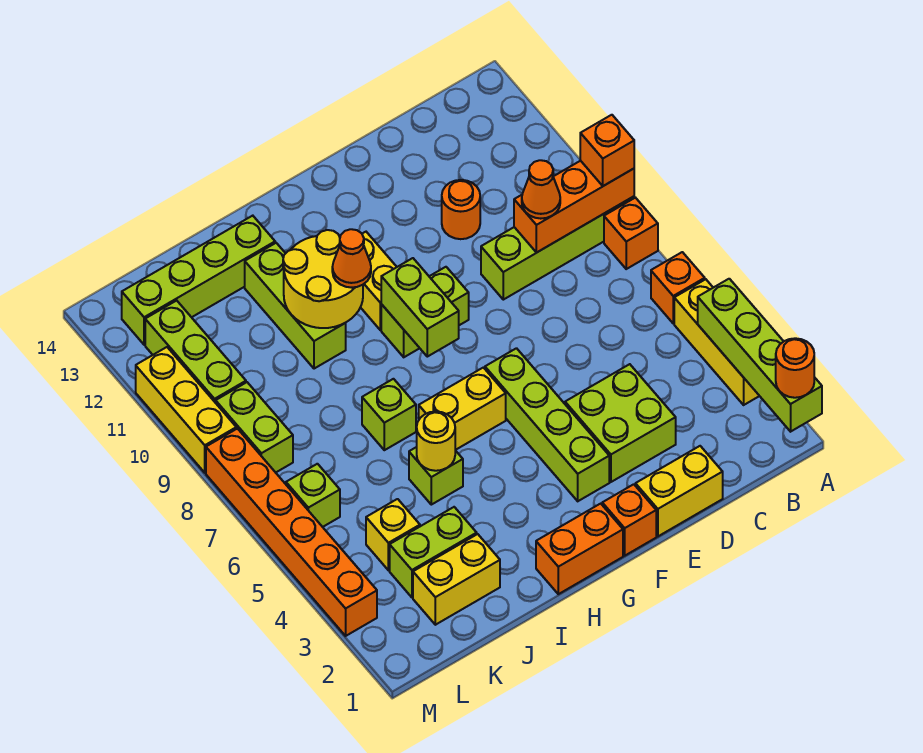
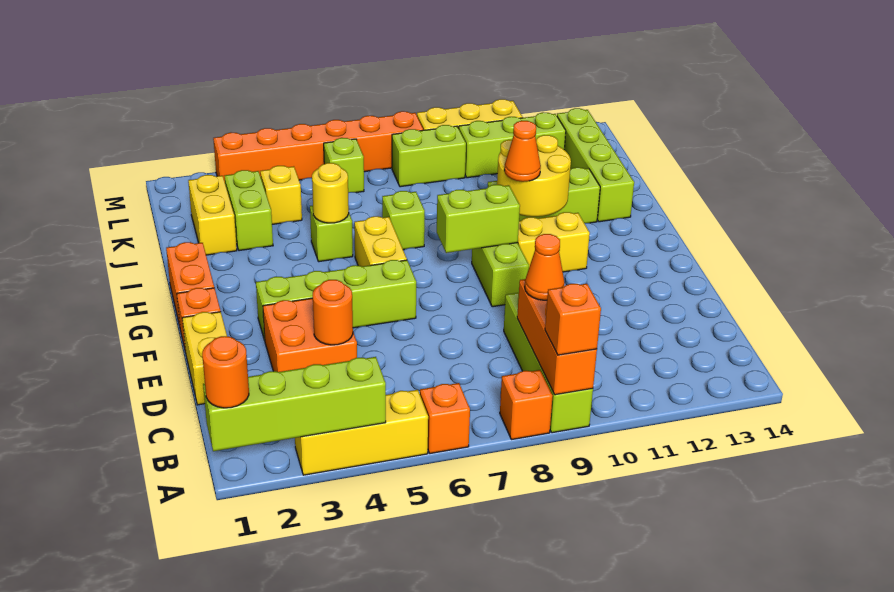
lime brick D3:E4 level 1 -> orange brick D3:E4 level 1
orange round brick D11 level 1 -> orange round brick D4 level 2

